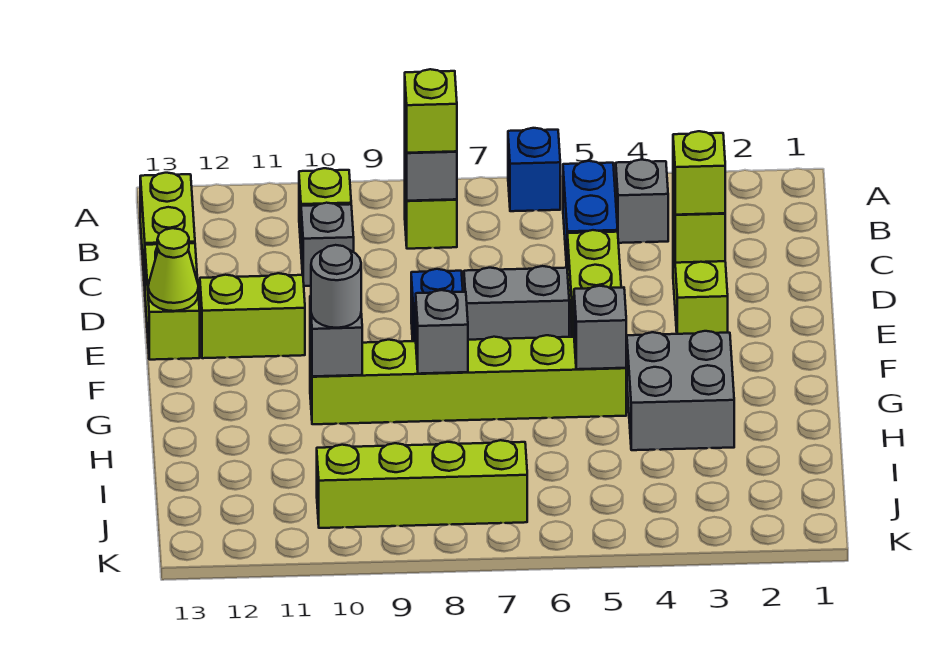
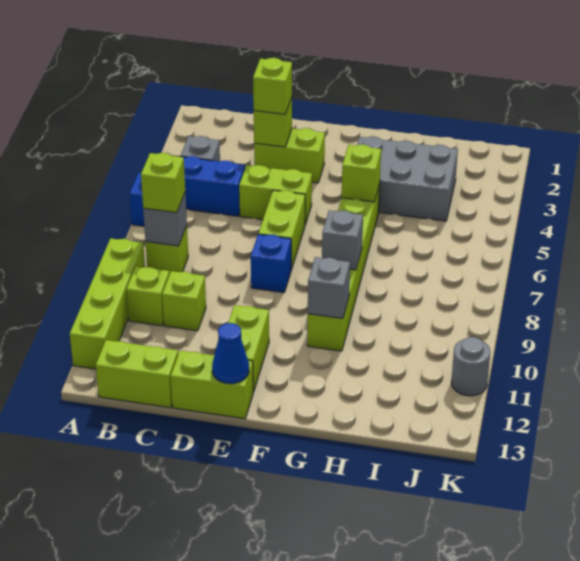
grey brick C10 level 1 -> lime brick C10 level 1
grey brick E6:E7 level 1 -> lime brick E6:E7 level 1
lime cone E13 level 2 -> blue cone E13 level 2
grey brick G3:H4 level 1 -> grey brick G3:I4 level 1
grey brick G5 level 2 -> lime brick G5 level 2
grey round brick G10 level 3 -> grey round brick K11 level 1
lime brick J7:J10 level 1 -> lime brick A9:A12 level 1

